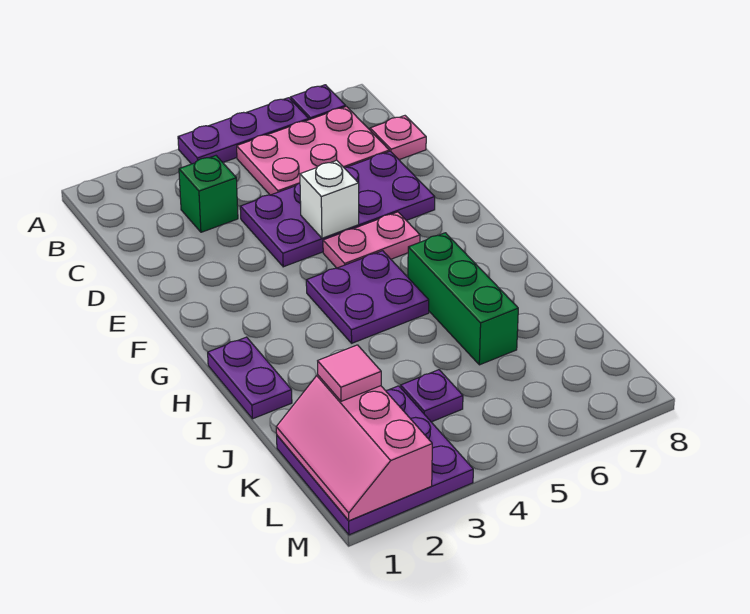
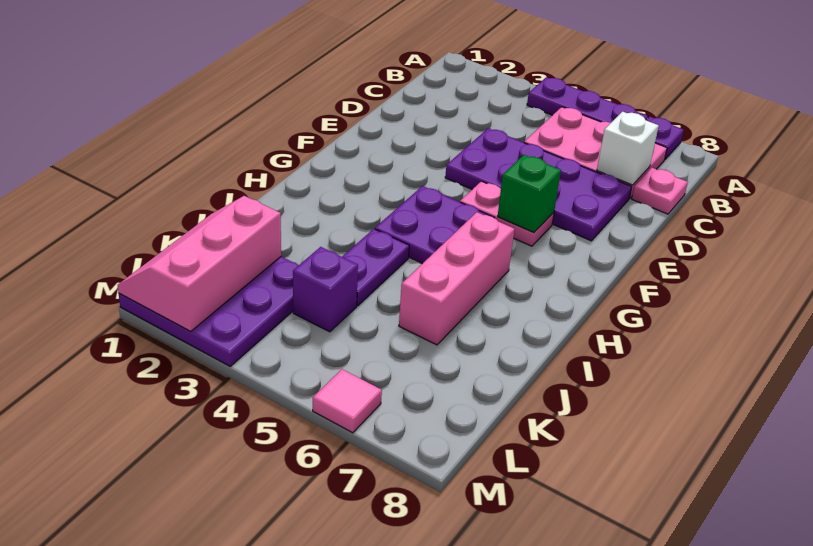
green brick C3 level 1 -> green brick F6 level 2
white brick E5 level 2 -> white brick C7 level 2
purple plate H1:I1 level 1 -> purple plate I4:J4 level 1
green brick H6:J6 level 1 -> pink brick H6:J6 level 1
pink tile K2 level 3 -> pink tile M6 level 1
purple plate K4 level 1 -> purple brick K4 level 1

